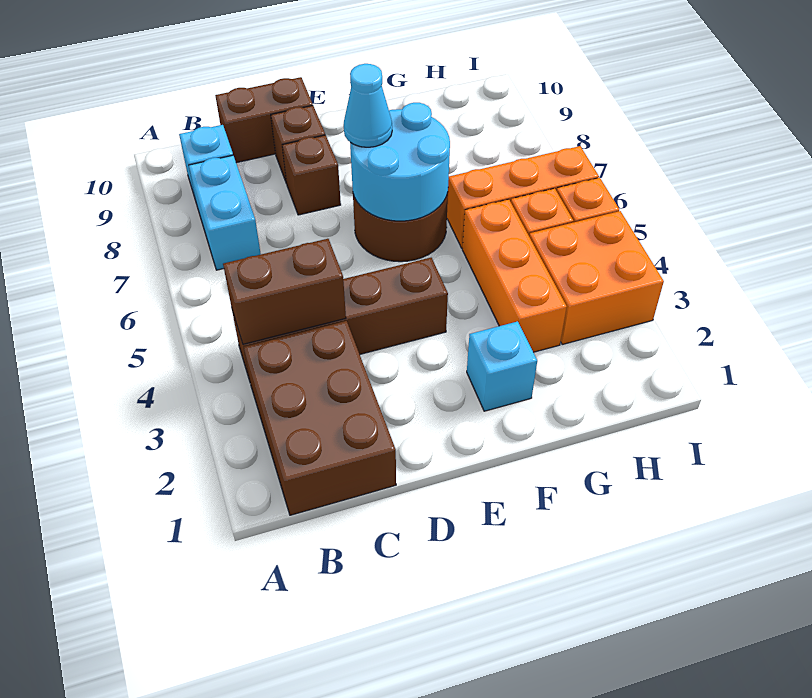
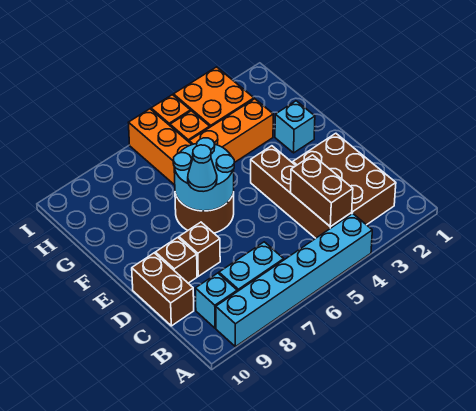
none -> cyan brick A4:A9 level 1
brown brick B1:C3 level 1 -> brown brick B2:D3 level 1

